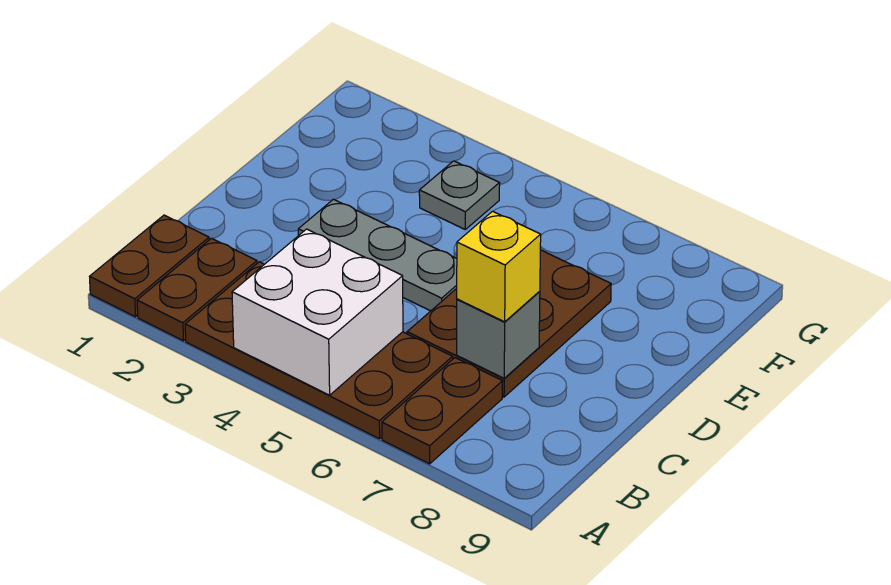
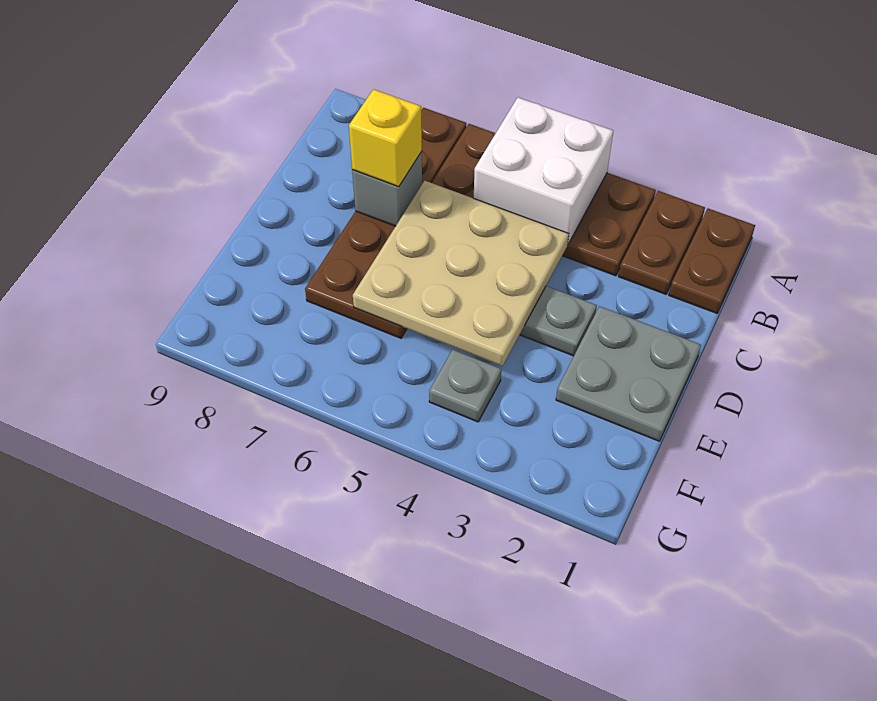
none -> tan plate C4:E6 level 2
none -> grey plate D1:E2 level 1

